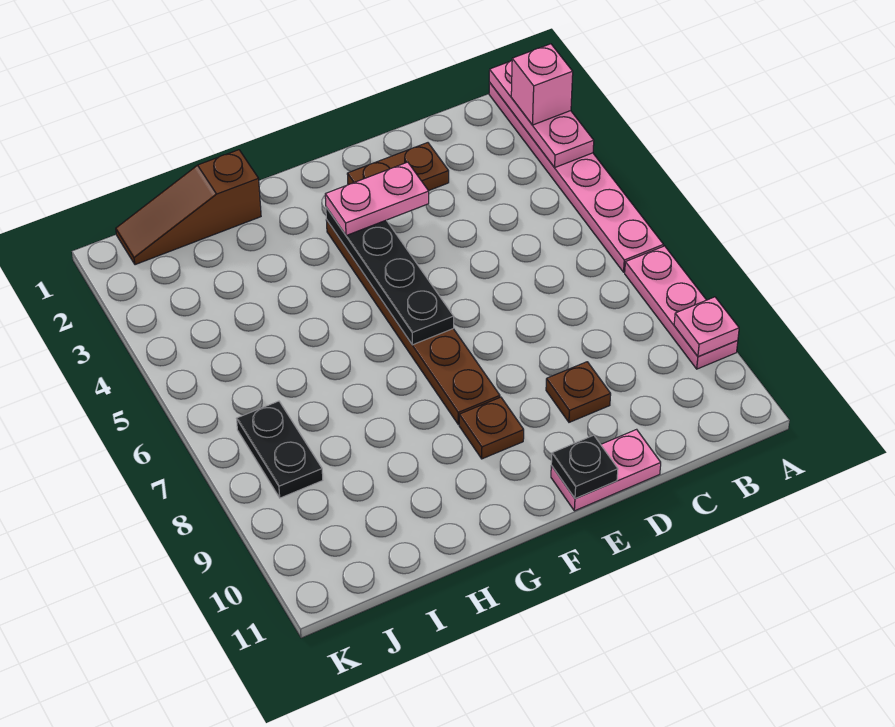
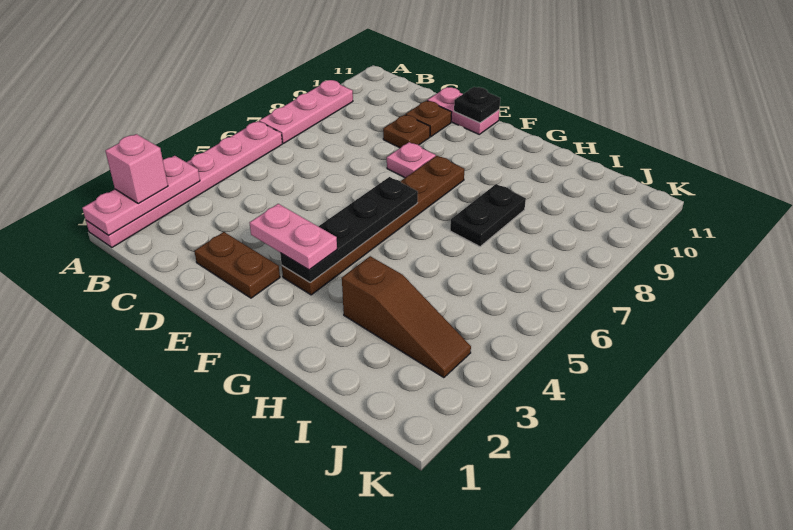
pink plate A9 level 2 -> pink plate E8 level 1
brown plate F9 level 1 -> brown plate D10 level 1
brown slope H1:J1 level 1 top H -> brown slope H3:J3 level 1 top H
black plate J7:J8 level 1 -> black plate H7:H8 level 1

